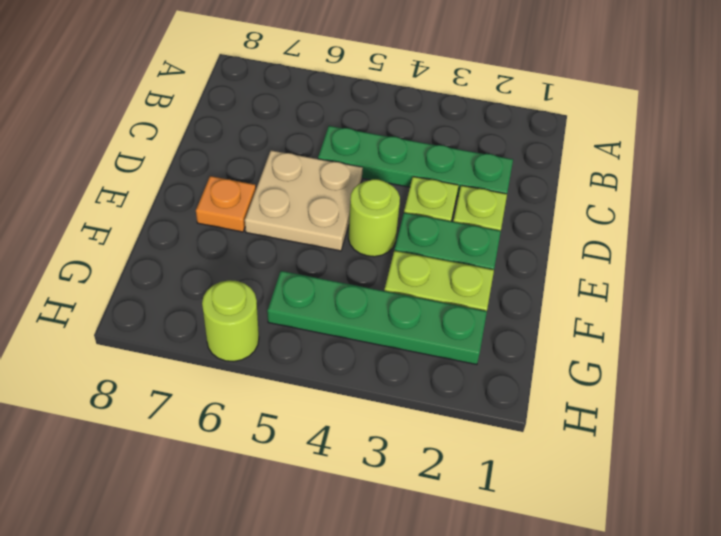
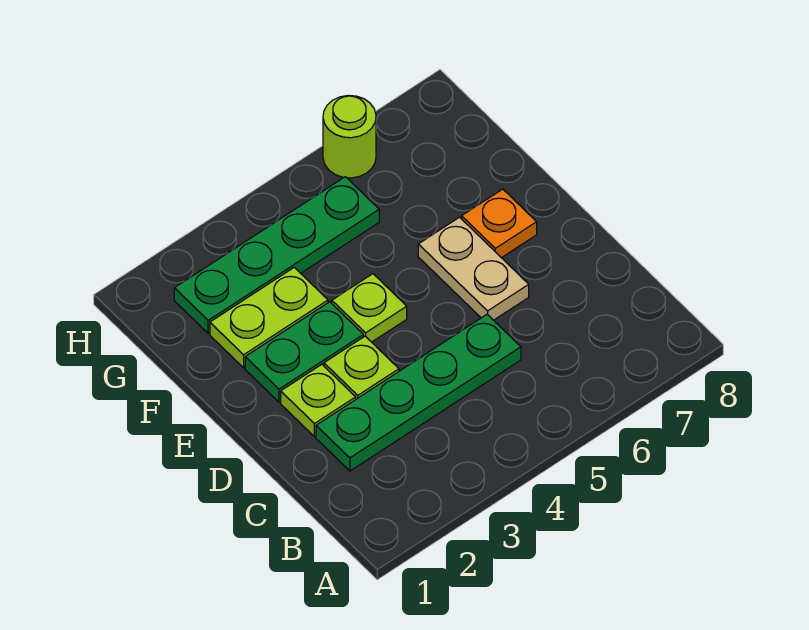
tan plate D5:E6 level 1 -> tan plate D6:E6 level 1
lime round brick E4 level 1 -> lime plate E4 level 1

